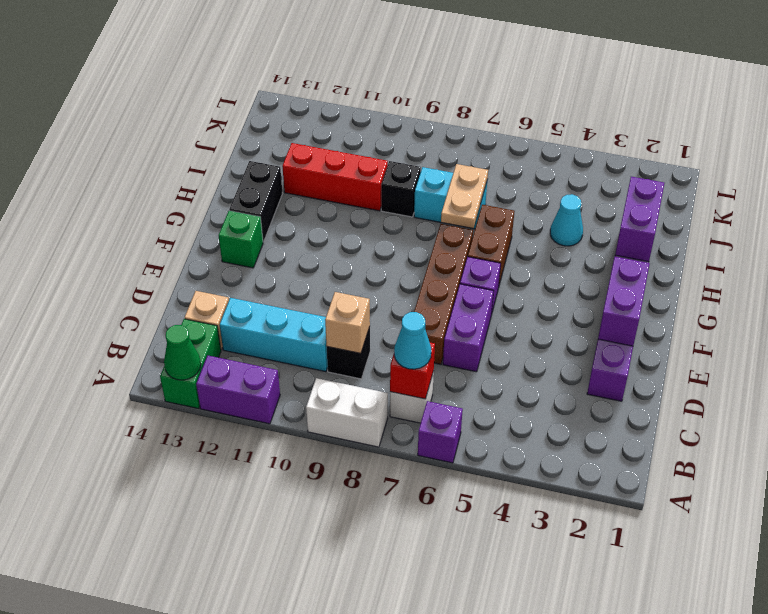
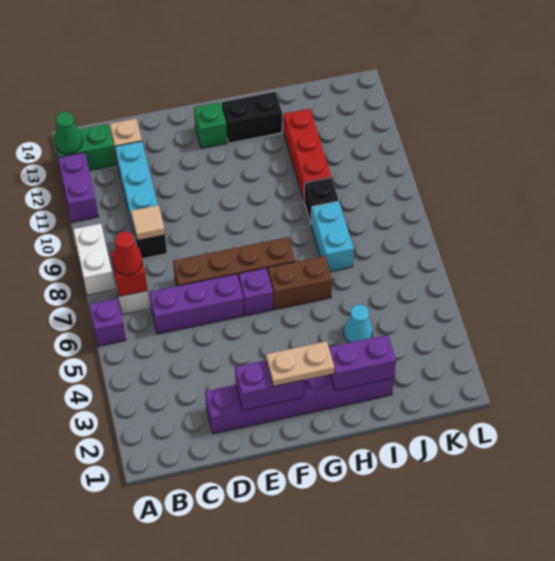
cyan cone B7 level 3 -> red cone B7 level 3
tan brick C9 level 2 -> tan tile C9 level 2
purple brick D6:E6 level 1 -> purple brick C6:E6 level 1
tan plate H7:I7 level 2 -> tan plate F2:G2 level 3

